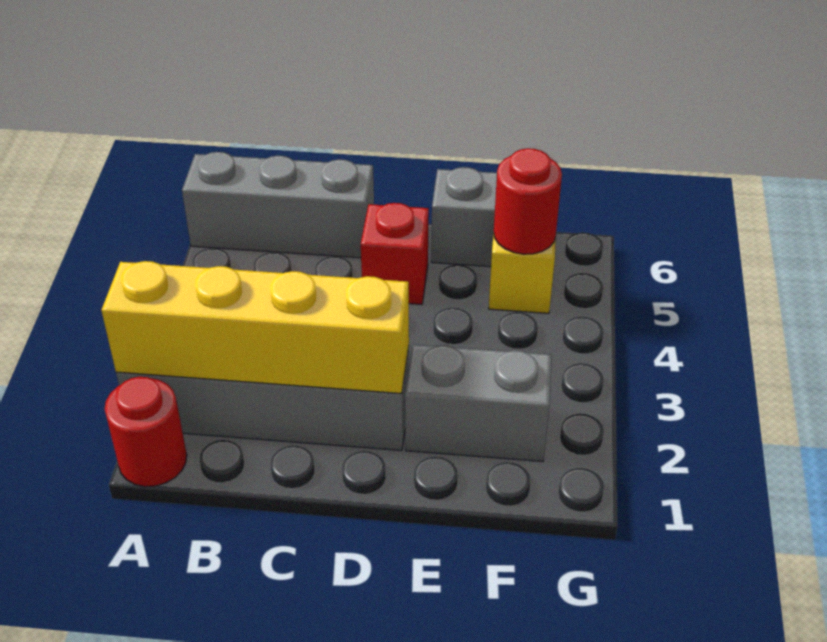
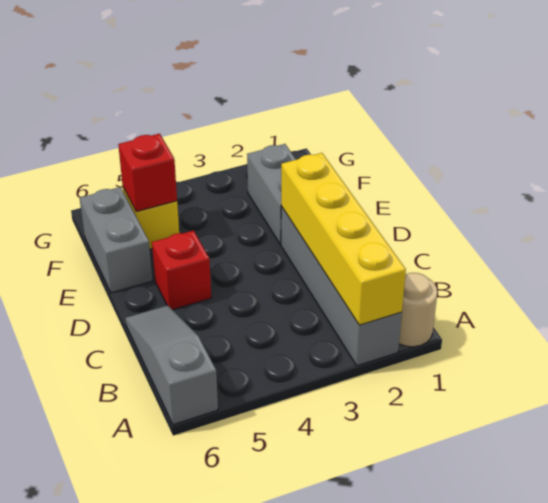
red round brick A1 level 1 -> tan round brick A1 level 1
grey brick A6:C6 level 1 -> grey slope A6:C6 level 1 top A
red round brick F5 level 2 -> red brick F5 level 2

